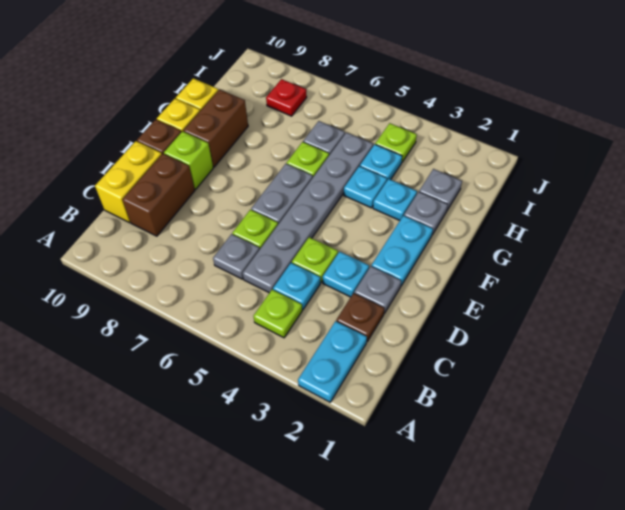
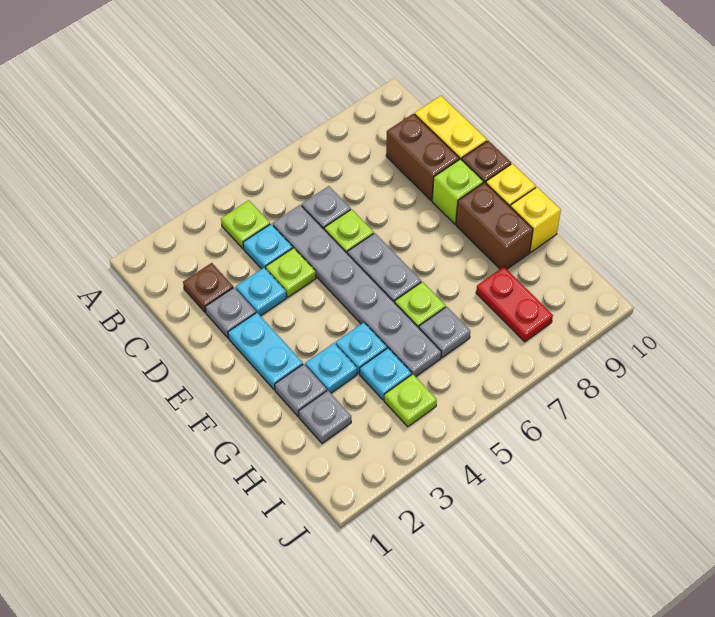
cyan plate A2:B2 level 1 -> none
red plate I8 level 1 -> red plate H8:I8 level 1

